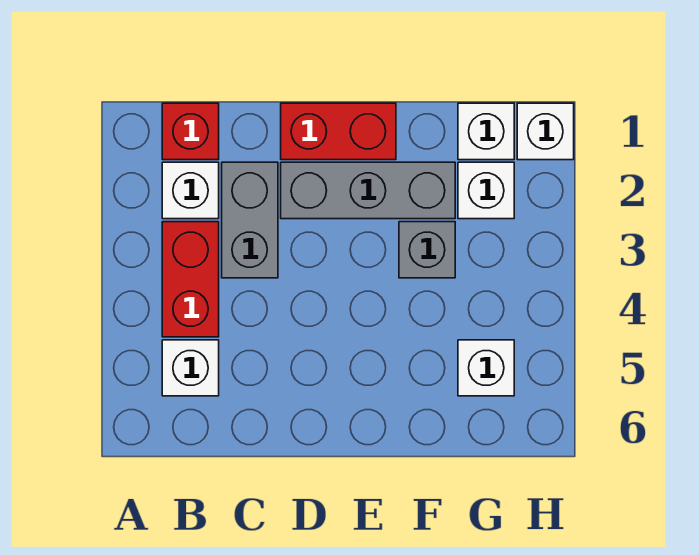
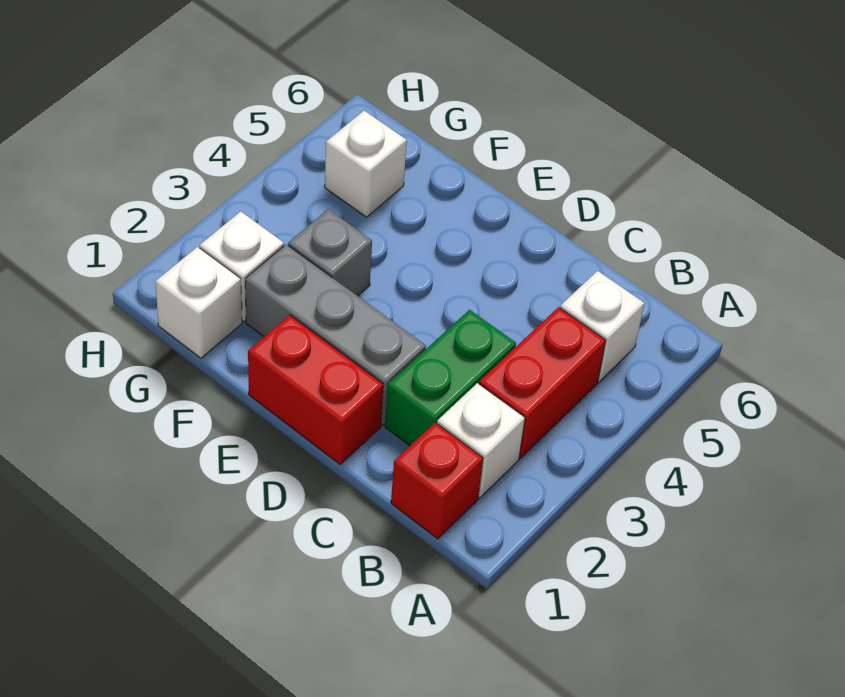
grey brick C2:C3 level 1 -> green brick C2:C3 level 1
white brick H1 level 1 -> none

